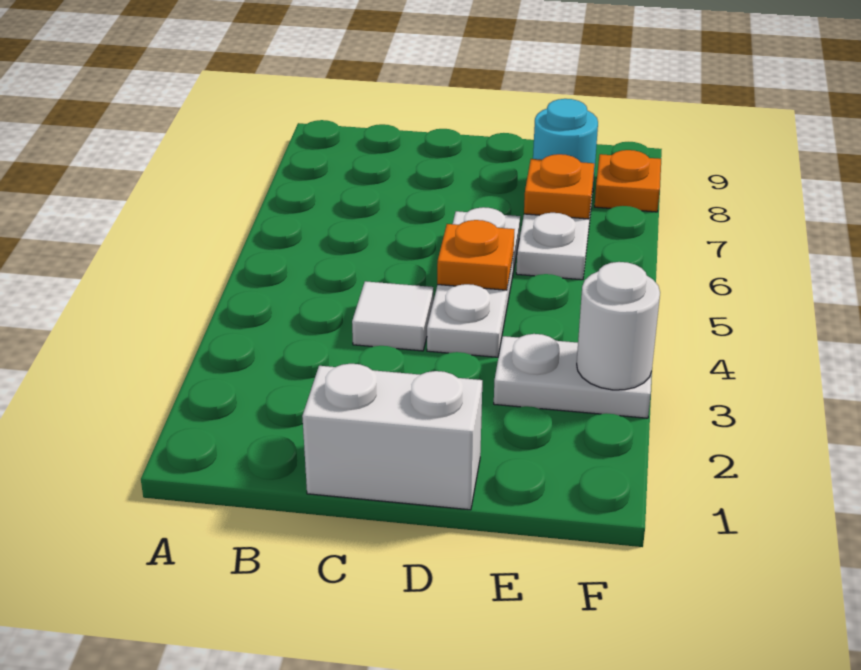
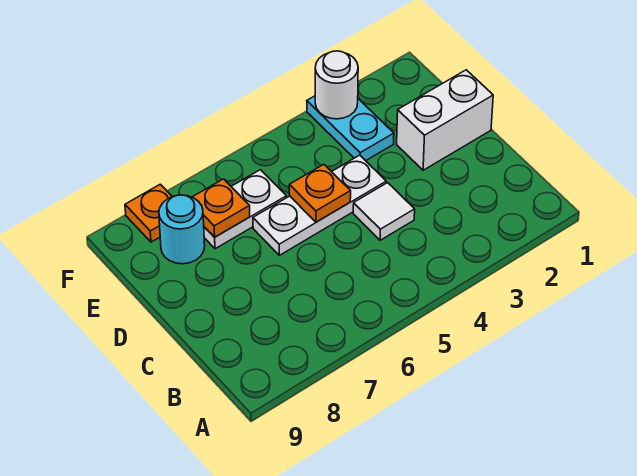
white brick C1:D1 level 1 -> white brick D1:D2 level 1
white plate E3:F3 level 1 -> cyan plate E3:F3 level 1

